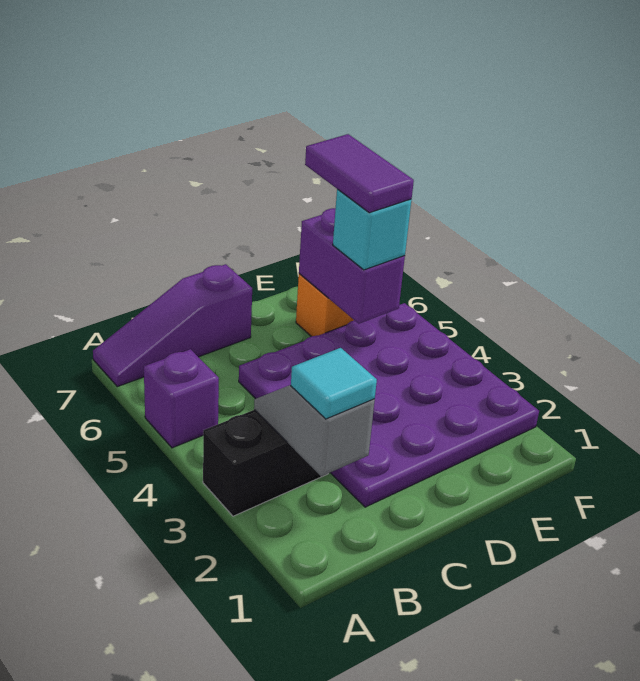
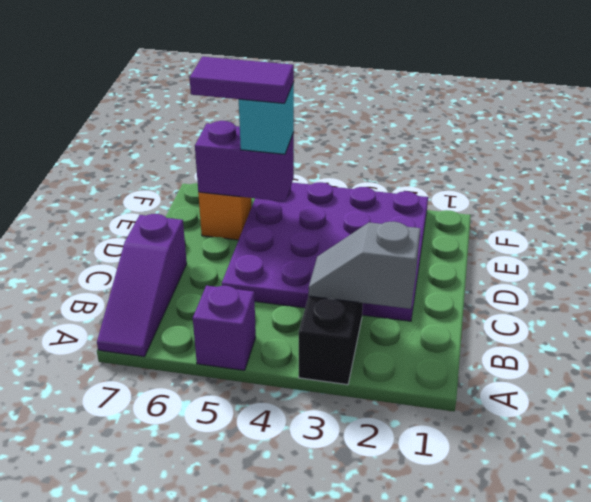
cyan tile B2 level 3 -> none

